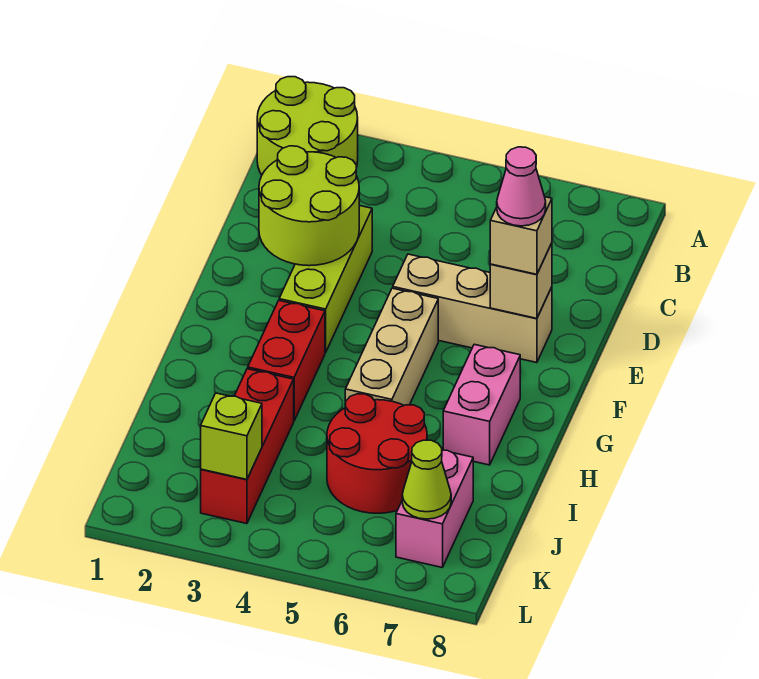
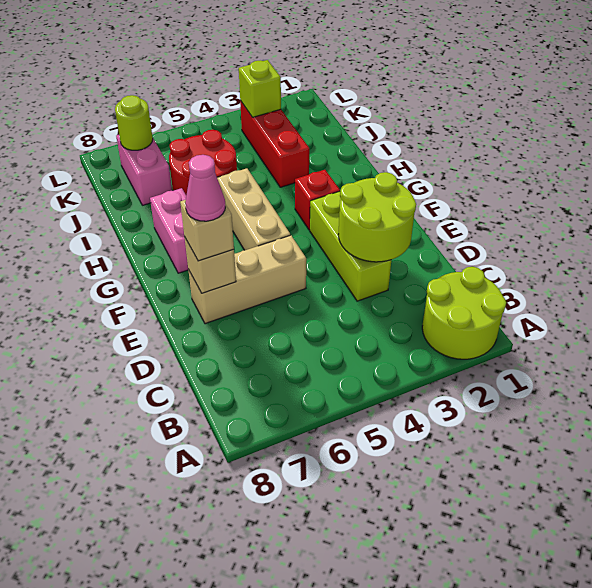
red brick G3:H3 level 1 -> red brick G3 level 1
lime cone K7 level 2 -> lime round brick K7 level 2

